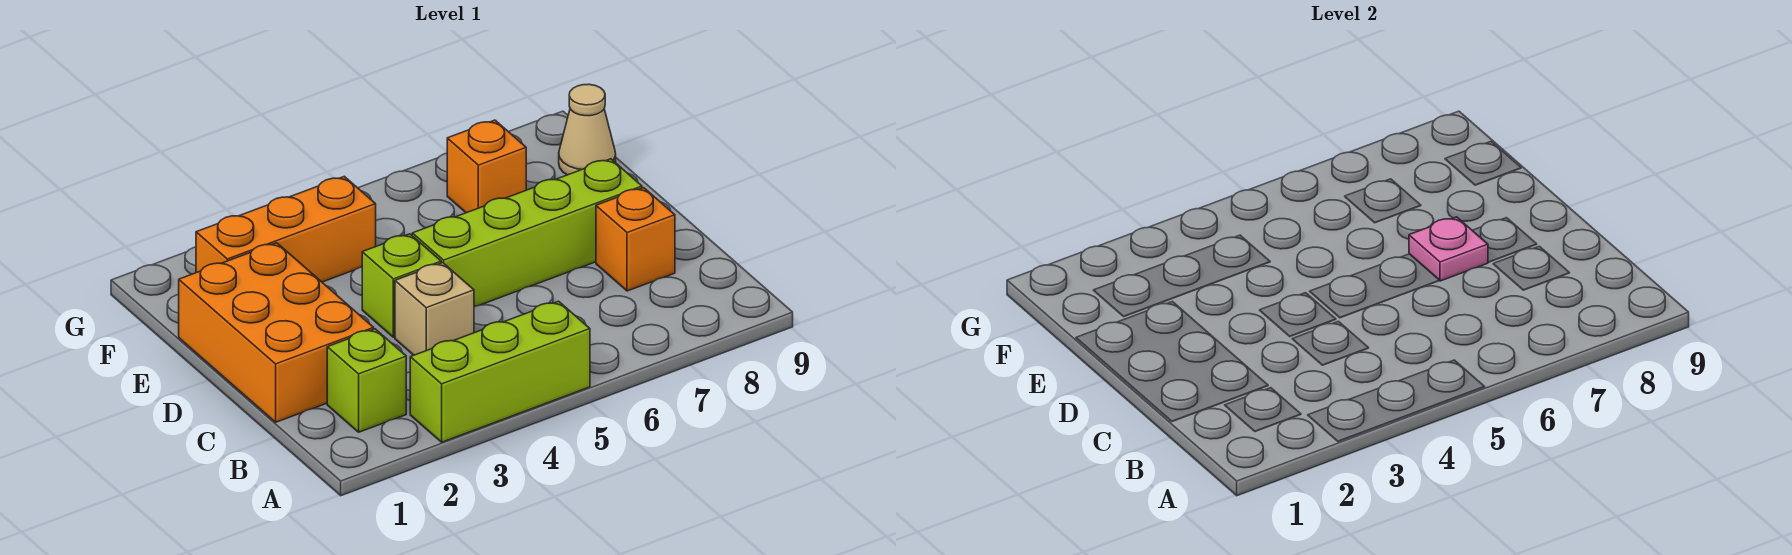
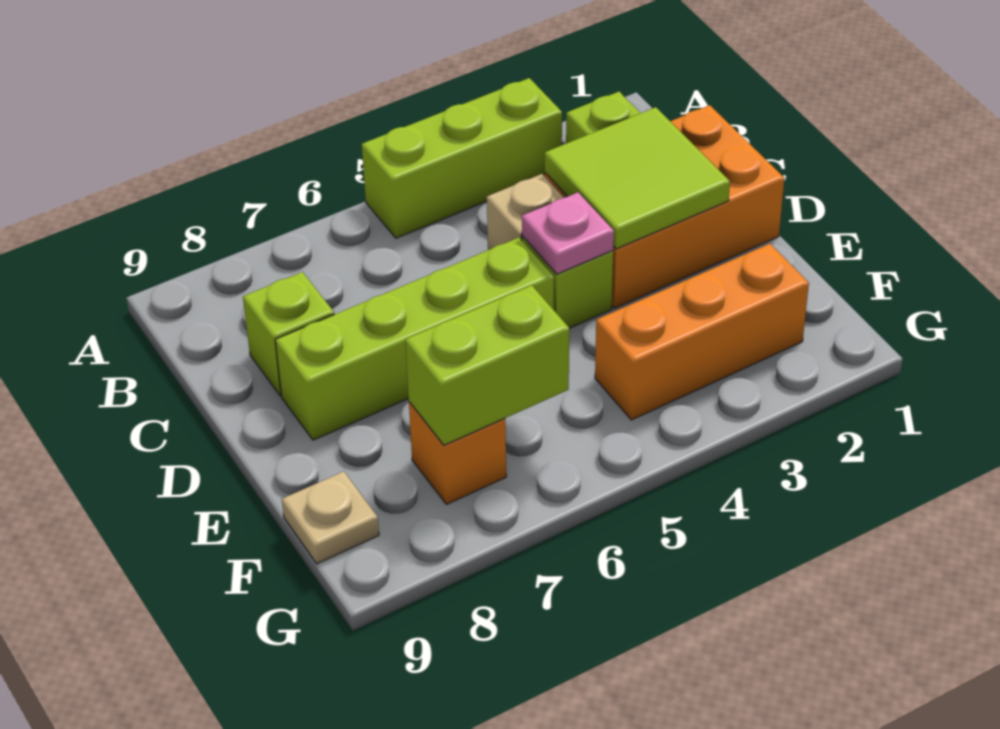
orange brick C1:E2 level 1 -> orange brick C1:D3 level 1
none -> lime tile C2:D3 level 2
orange brick C8 level 1 -> lime brick C8 level 1
pink plate D7 level 2 -> pink plate D4 level 2
none -> lime brick F6:F7 level 2
tan cone F9 level 1 -> tan plate F9 level 1

